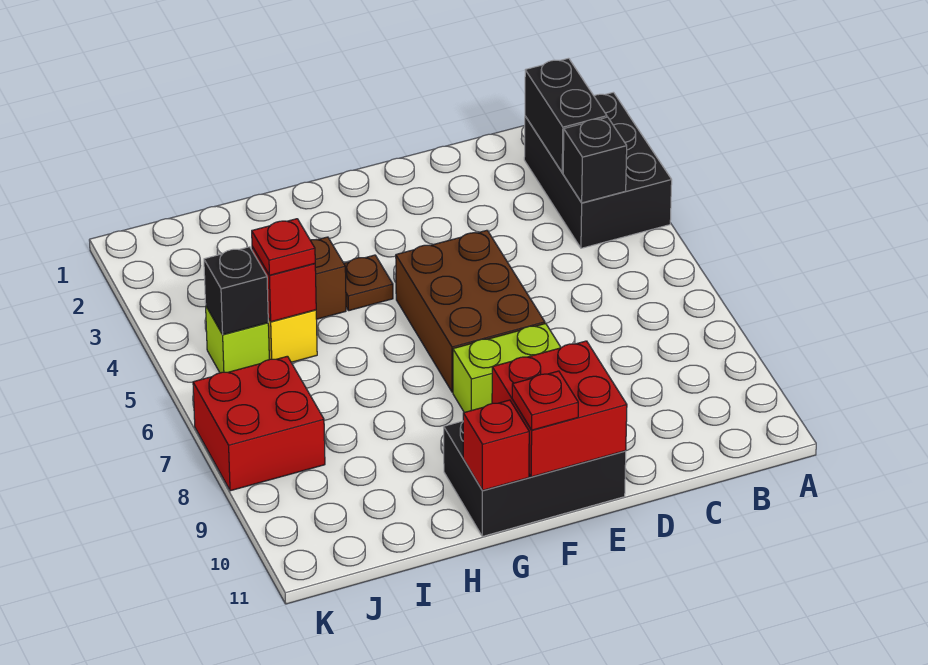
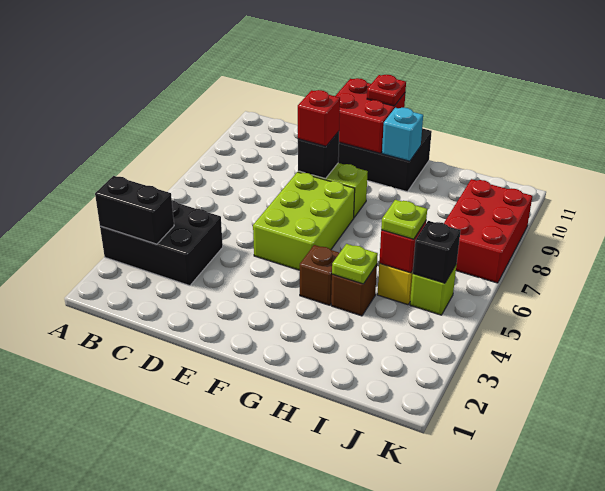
black brick A2:B4 level 1 -> black brick A3:C4 level 1
black brick B2:B3 level 2 -> black brick A3:B3 level 2
black brick B4 level 2 -> black brick E8 level 2
brown brick E5:F7 level 1 -> lime brick E5:F7 level 1
brown plate G4 level 1 -> brown brick G4 level 1
none -> cyan brick G10 level 2
red brick G11 level 2 -> red brick E8 level 3
none -> lime plate H4 level 2
red plate I5 level 3 -> lime plate I5 level 3
red brick J7:K8 level 1 -> red brick J7:K9 level 1

